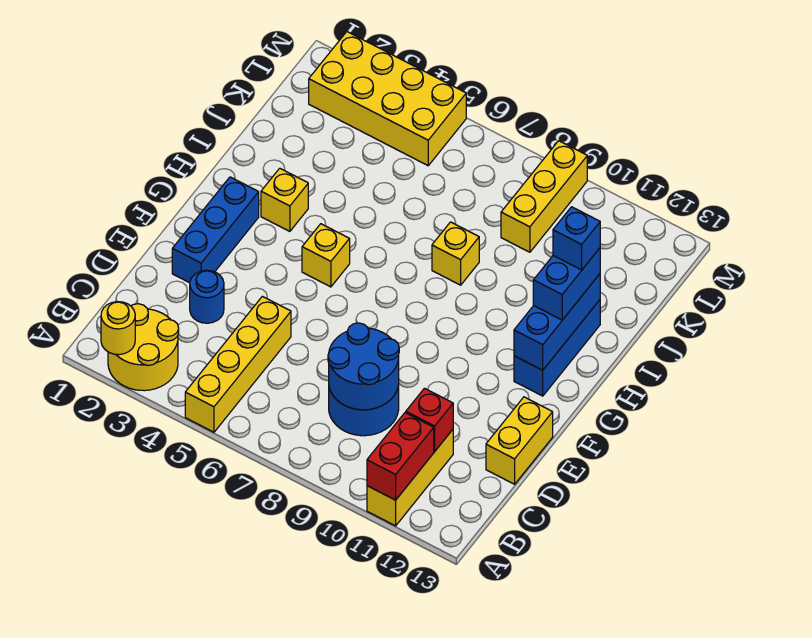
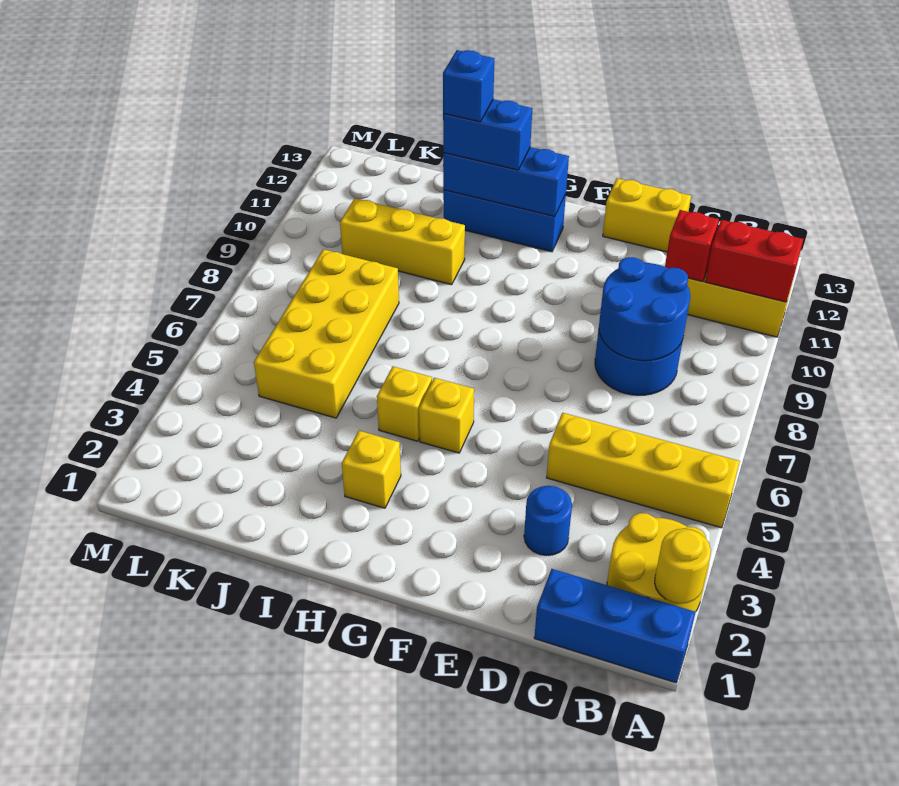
blue brick E2:G2 level 1 -> blue brick A1:C1 level 1
yellow brick I8 level 1 -> yellow brick H5 level 1
yellow brick K9:M9 level 1 -> yellow brick I10:K10 level 1
yellow brick L2:M5 level 1 -> yellow brick J5:K8 level 1

